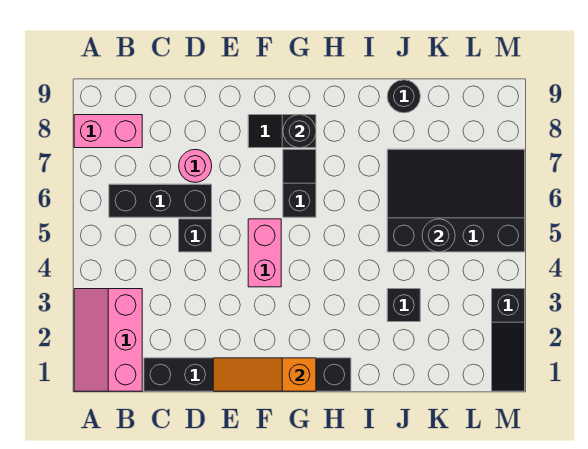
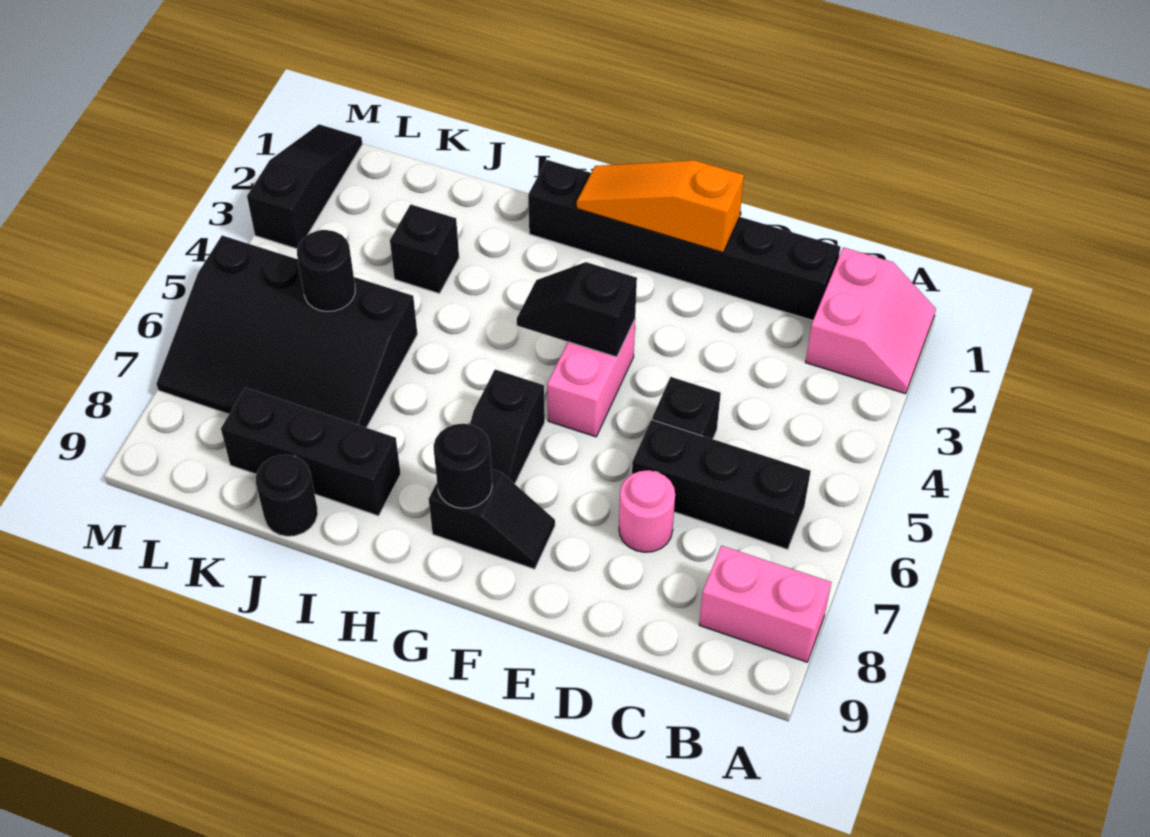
pink slope A1:B3 level 1 top B -> pink slope A1:B2 level 1 top B
orange slope E1:G1 level 2 top G -> orange slope E1:G1 level 2 top E
none -> black slope F4:G4 level 2 top F
none -> black brick I8:K8 level 1

